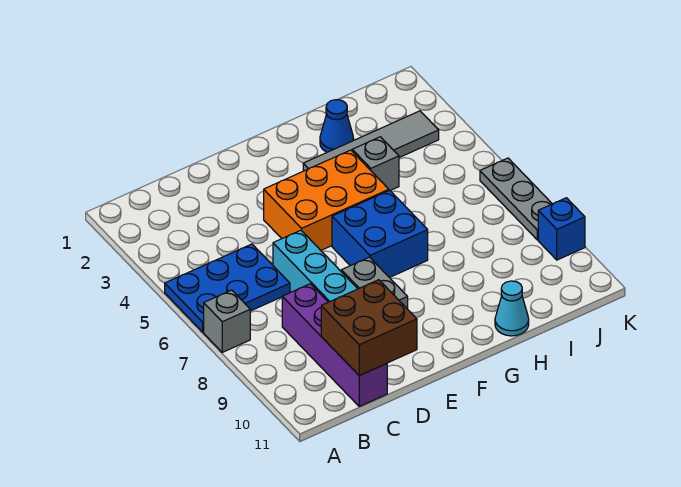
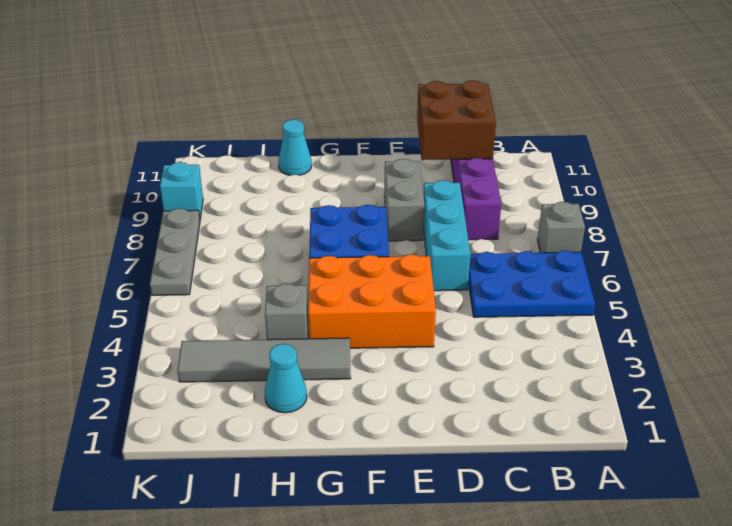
blue cone H2 level 1 -> cyan cone H2 level 1
blue brick K9 level 1 -> cyan brick K9 level 1

